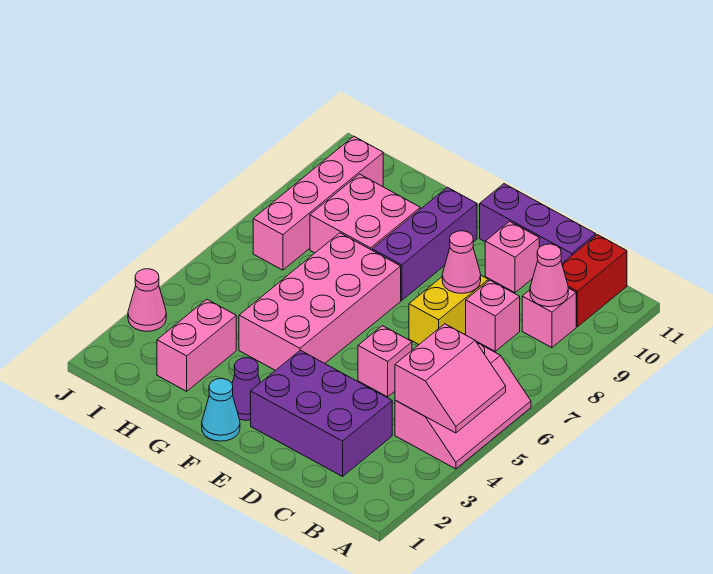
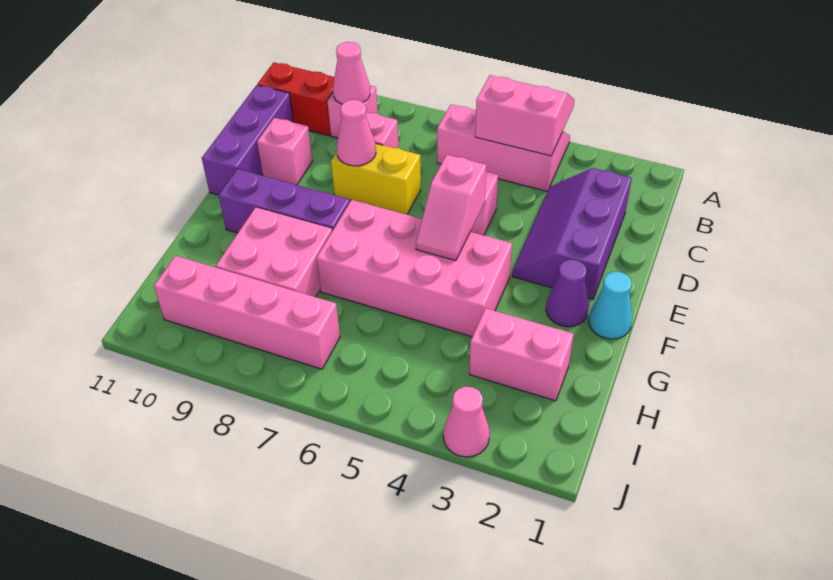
purple brick C2:E3 level 1 -> purple slope C2:E3 level 1 top 2
none -> pink slope E5:F5 level 2 top E

